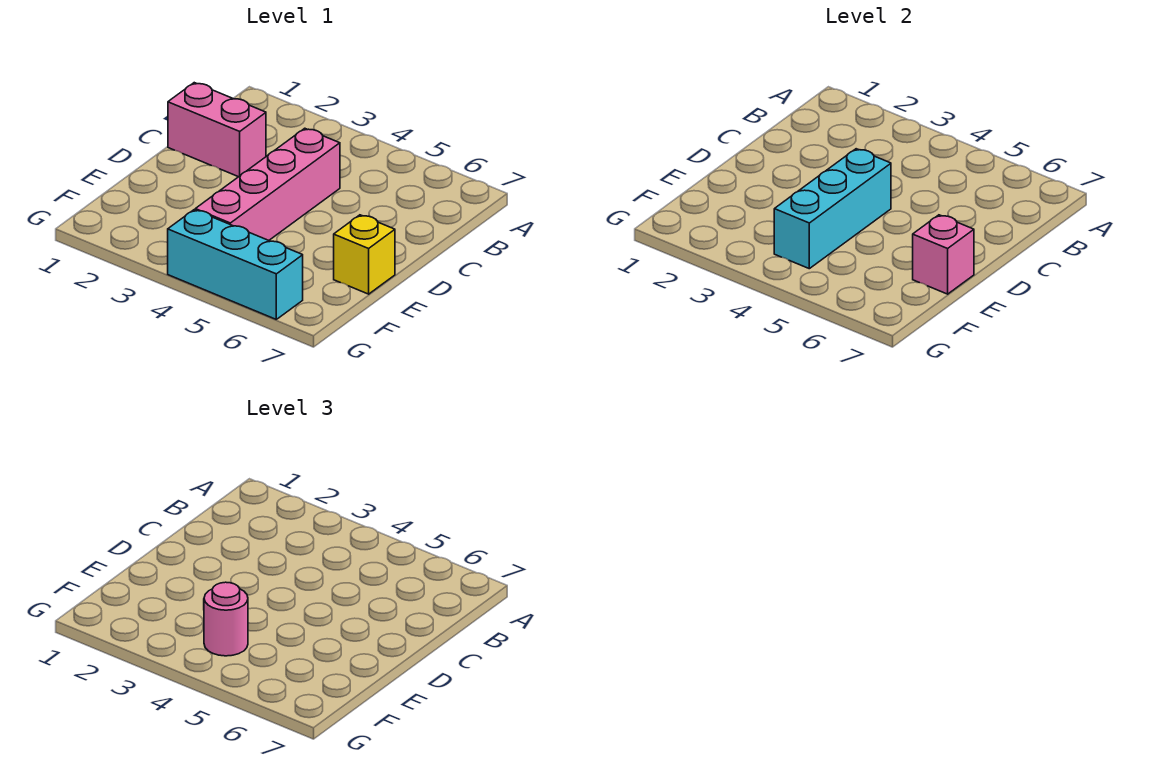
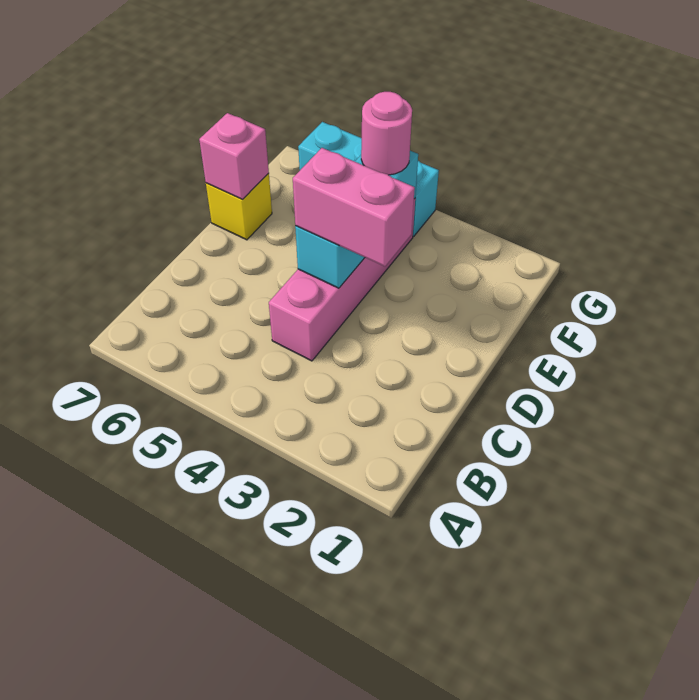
pink brick C1:C2 level 1 -> pink brick D3:D4 level 3

